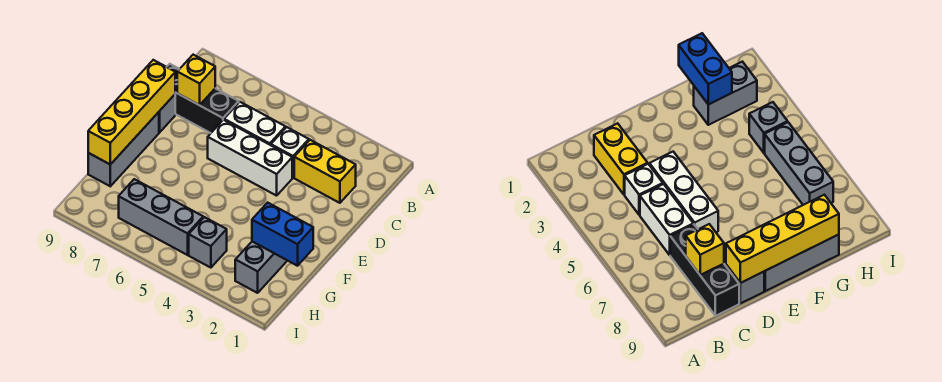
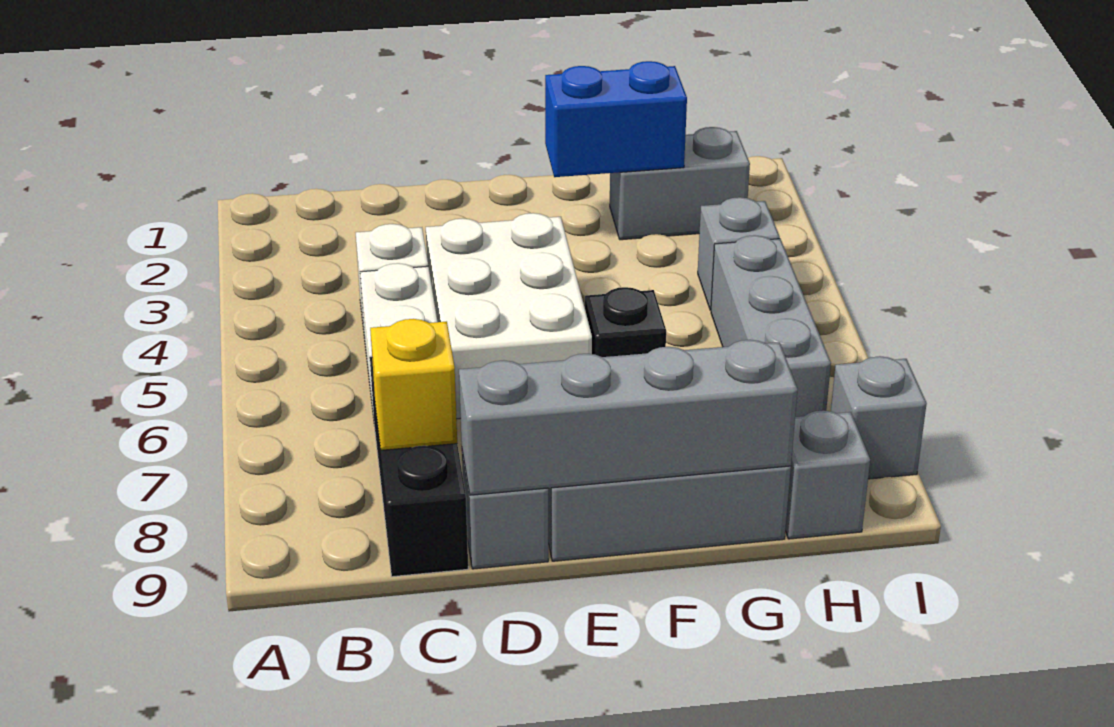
yellow brick C2:C3 level 1 -> none
white brick D4:D6 level 1 -> white brick D4:E6 level 1
yellow brick D9:G9 level 2 -> grey brick D9:G9 level 2
none -> black brick F6 level 1
blue brick G1:G2 level 2 -> blue brick F2:G2 level 2
none -> grey brick H9 level 1
none -> grey brick I8 level 1

